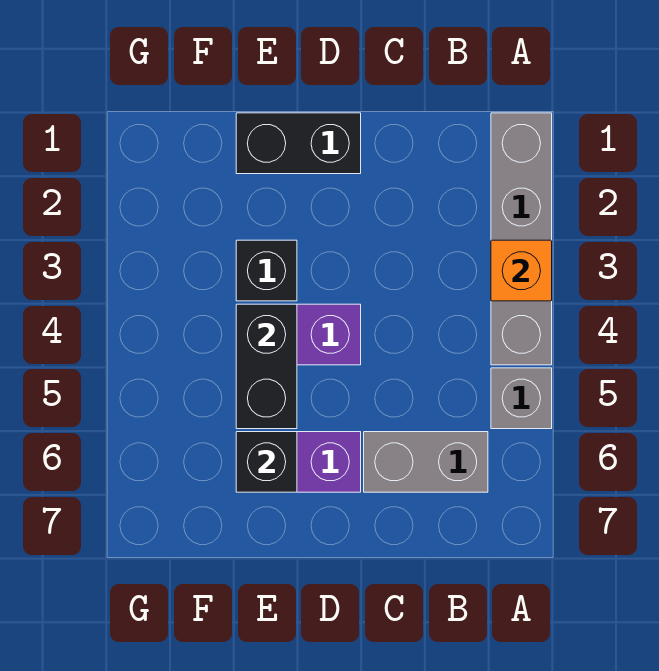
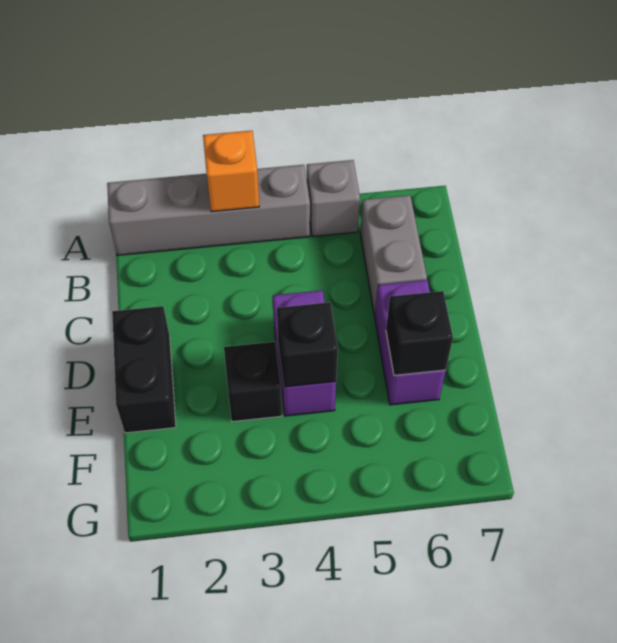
black brick E4:E5 level 2 -> black brick E4 level 2

